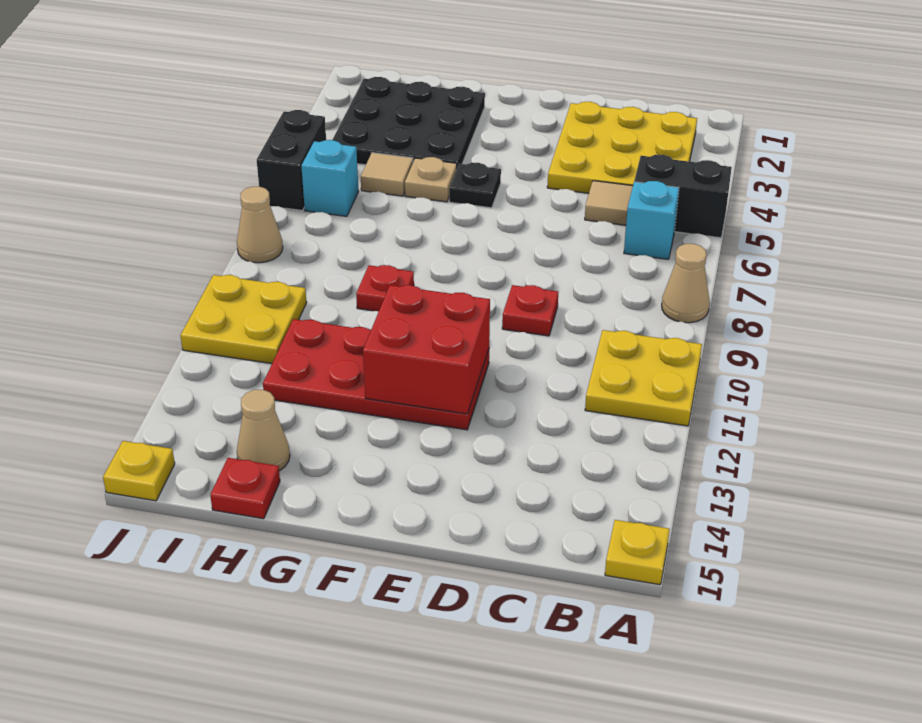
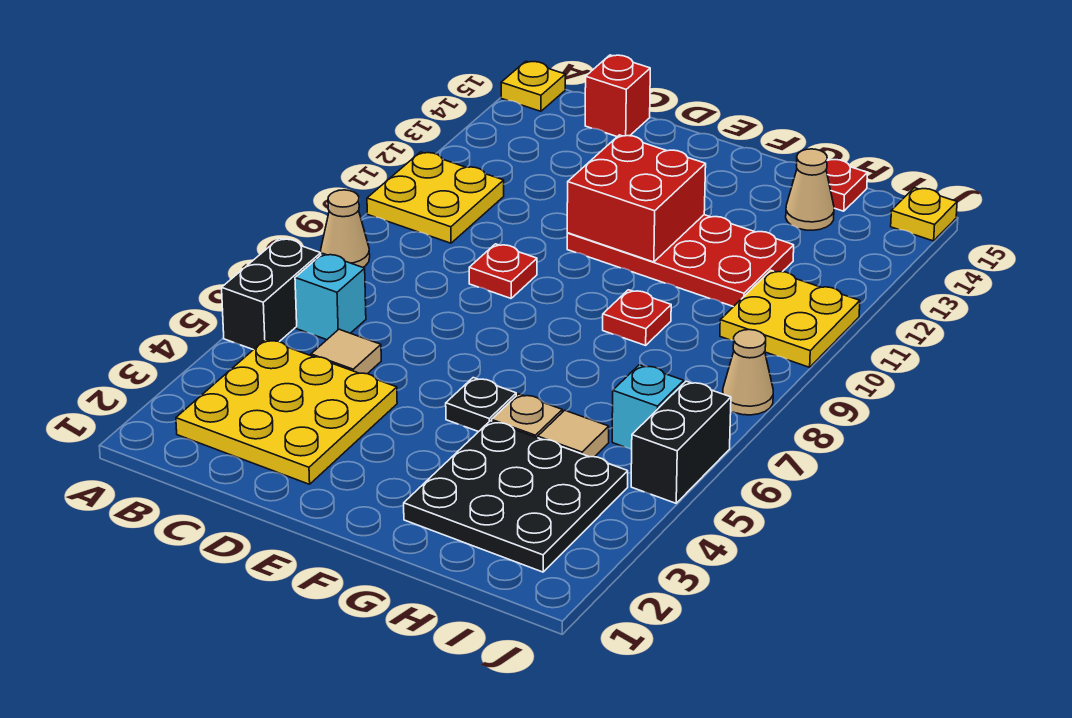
black brick A5:B5 level 1 -> black brick A5:A6 level 1
none -> red brick C15 level 1

